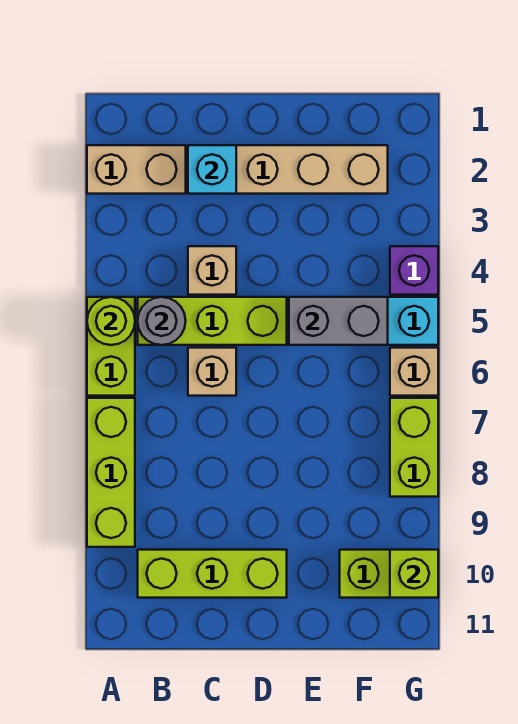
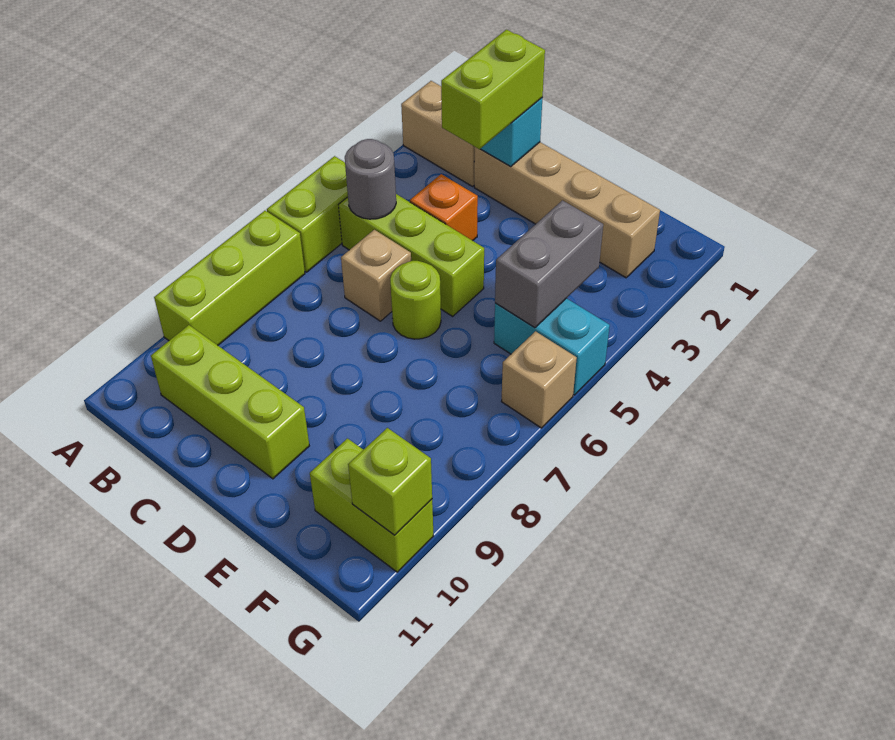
lime round brick A5 level 2 -> lime round brick D6 level 1
tan brick C4 level 1 -> orange brick C4 level 1
grey brick E5:F5 level 2 -> grey brick F4:F5 level 2
purple brick G4 level 1 -> none
lime brick G7:G8 level 1 -> lime brick C2:C3 level 3

